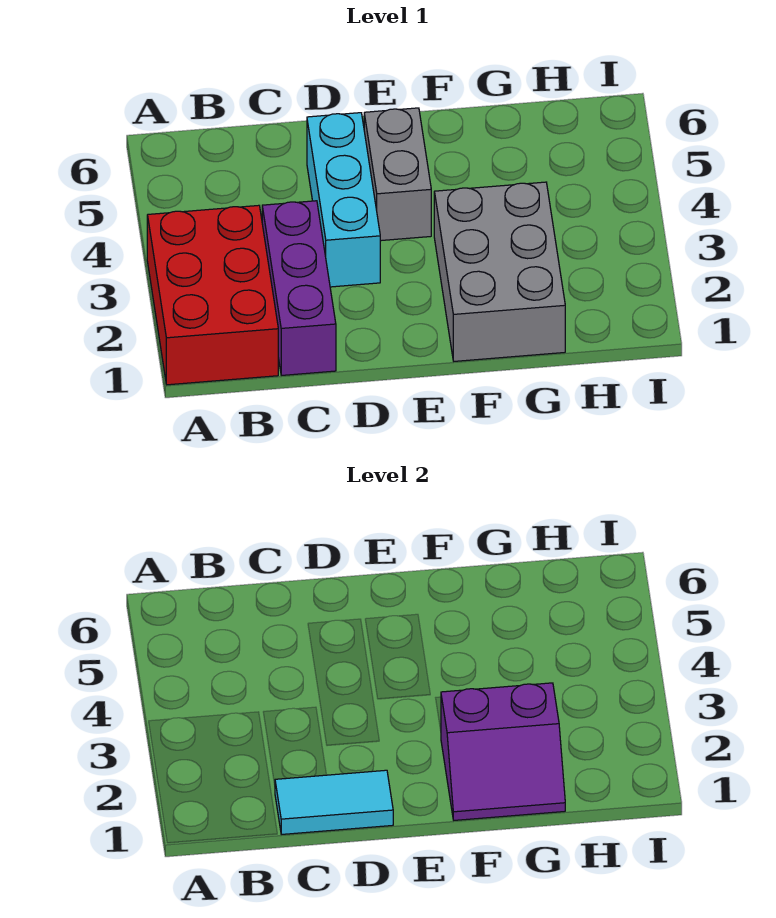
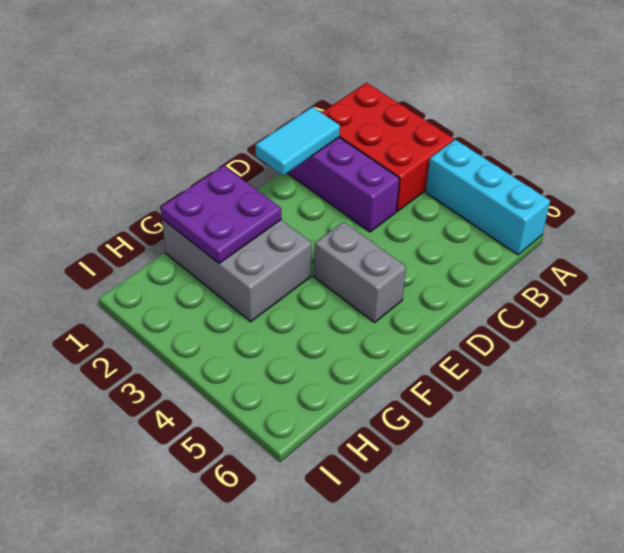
cyan brick D3:D5 level 1 -> cyan brick A4:A6 level 1
purple slope F1:G2 level 2 top 2 -> purple plate F1:G2 level 2

